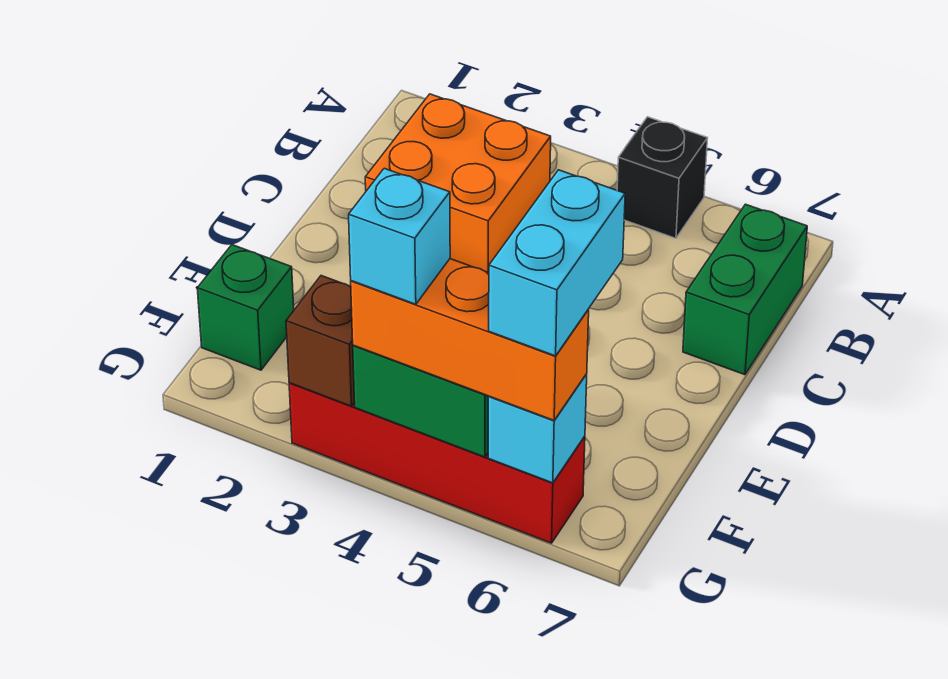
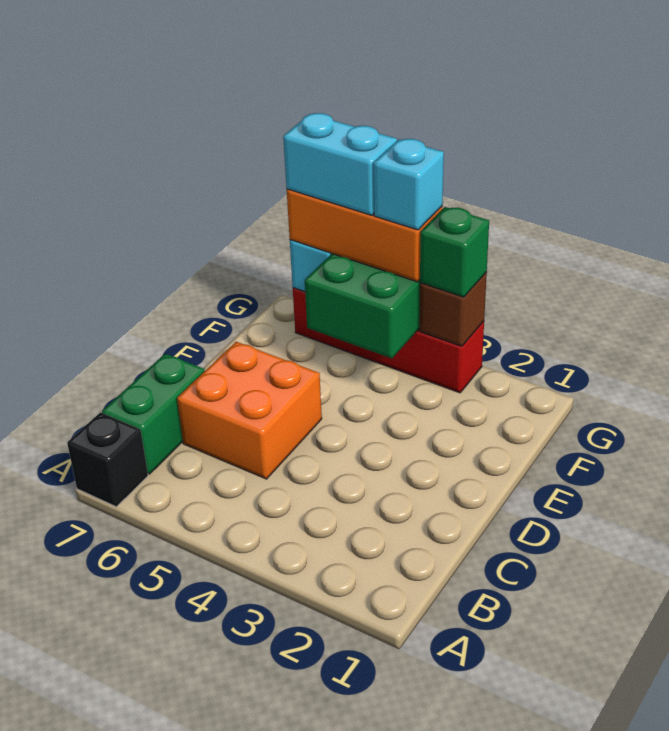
black brick A5 level 1 -> black brick A7 level 1
orange brick B2:C3 level 1 -> orange brick C5:D6 level 1
green brick F1 level 1 -> green brick G3 level 3
cyan brick F6:G6 level 4 -> cyan brick G5:G6 level 4

